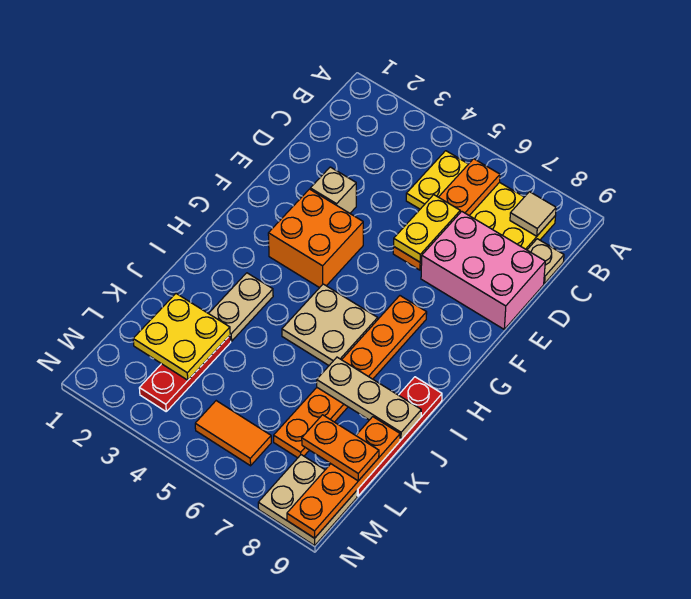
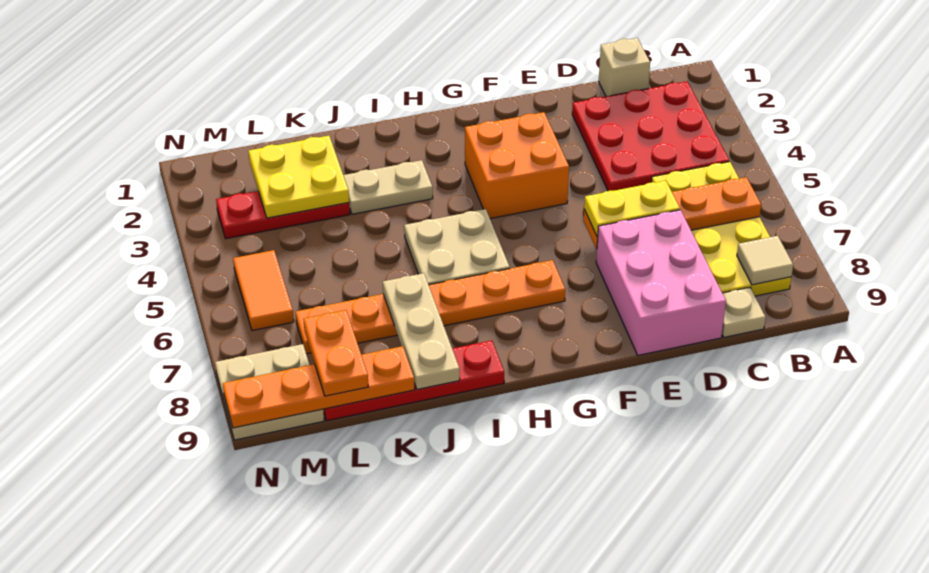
none -> red plate B2:D4 level 1
tan brick E3 level 1 -> tan brick C1 level 1

